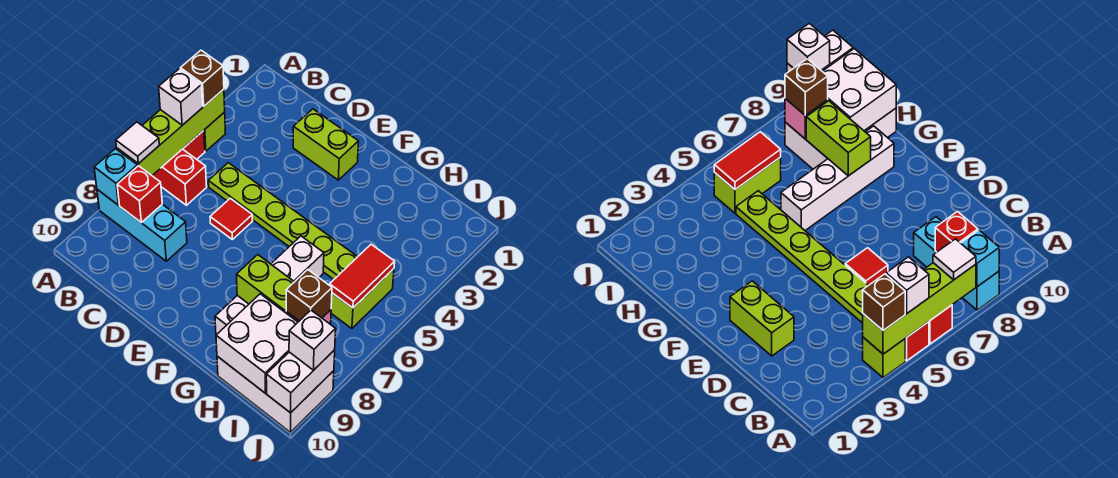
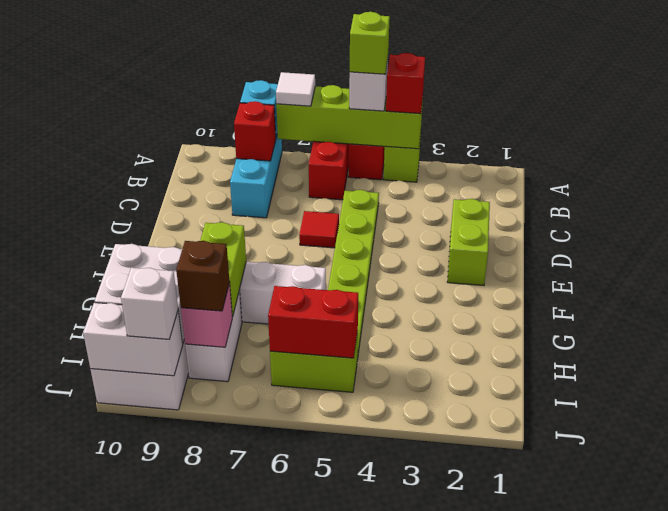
brown brick A4 level 3 -> red brick A4 level 3
none -> lime brick A5 level 4
red tile I5:I6 level 2 -> red brick I5:I6 level 2

